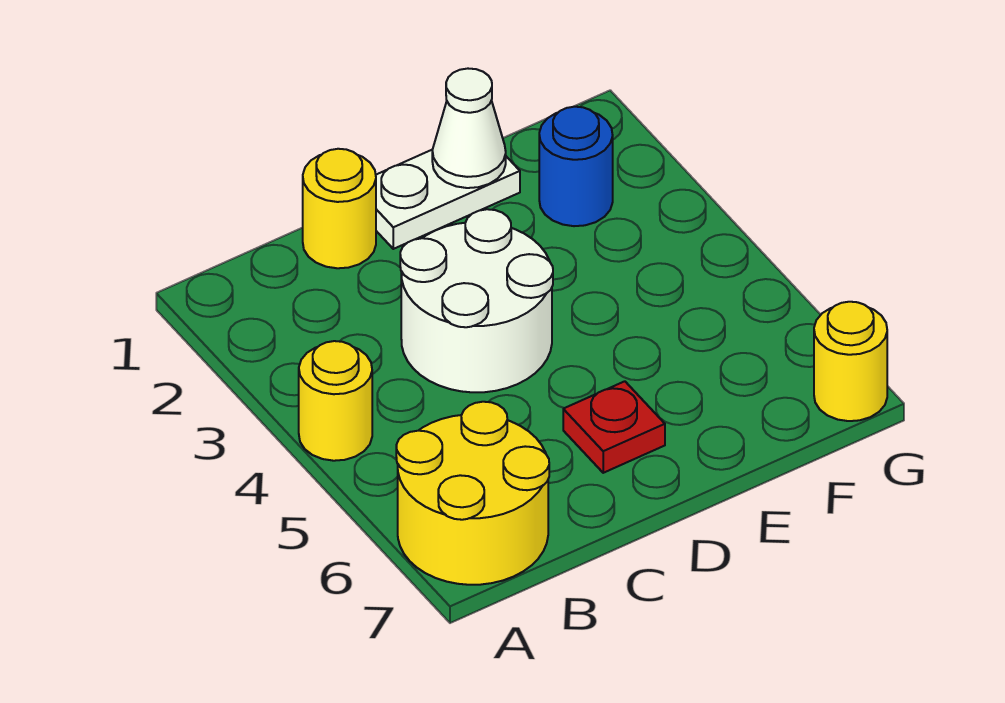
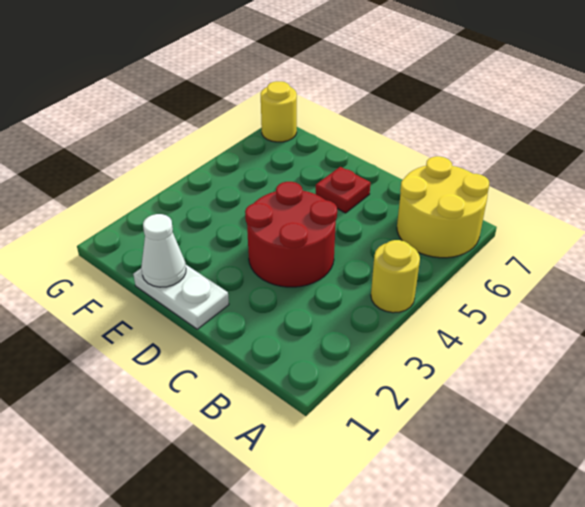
yellow round brick C1 level 1 -> none
white round brick C3:D4 level 1 -> red round brick C3:D4 level 1
blue round brick F2 level 1 -> none

